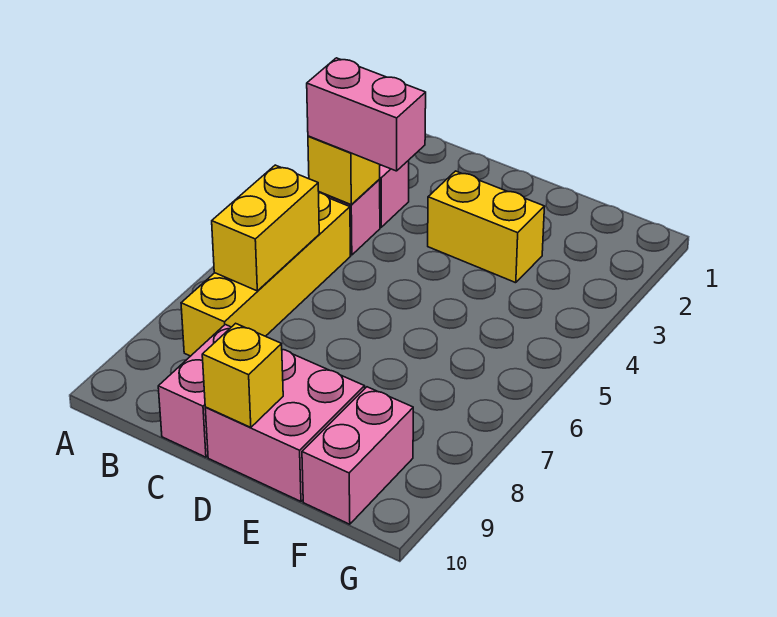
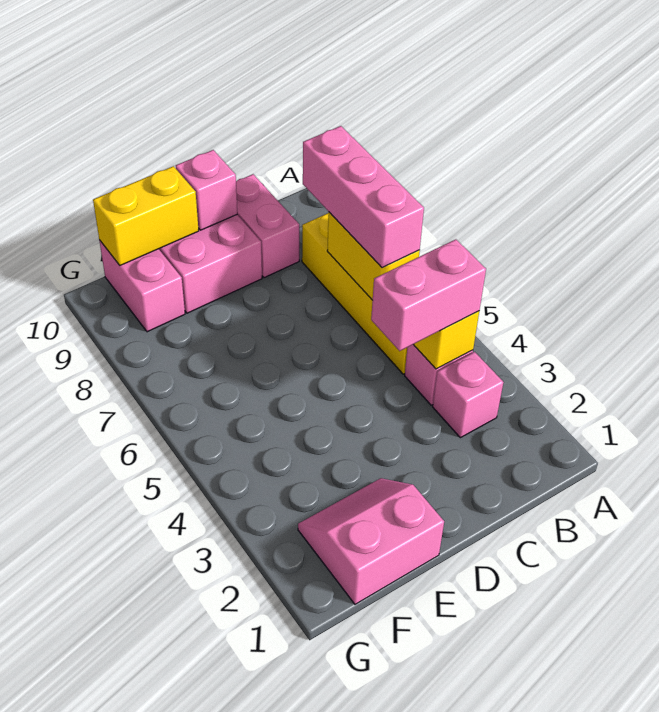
none -> pink brick B6:B8 level 3
yellow brick D3:E3 level 1 -> yellow brick E10:F10 level 2
yellow brick D10 level 2 -> pink brick D10 level 2
none -> pink slope E1:F2 level 1 top 1

